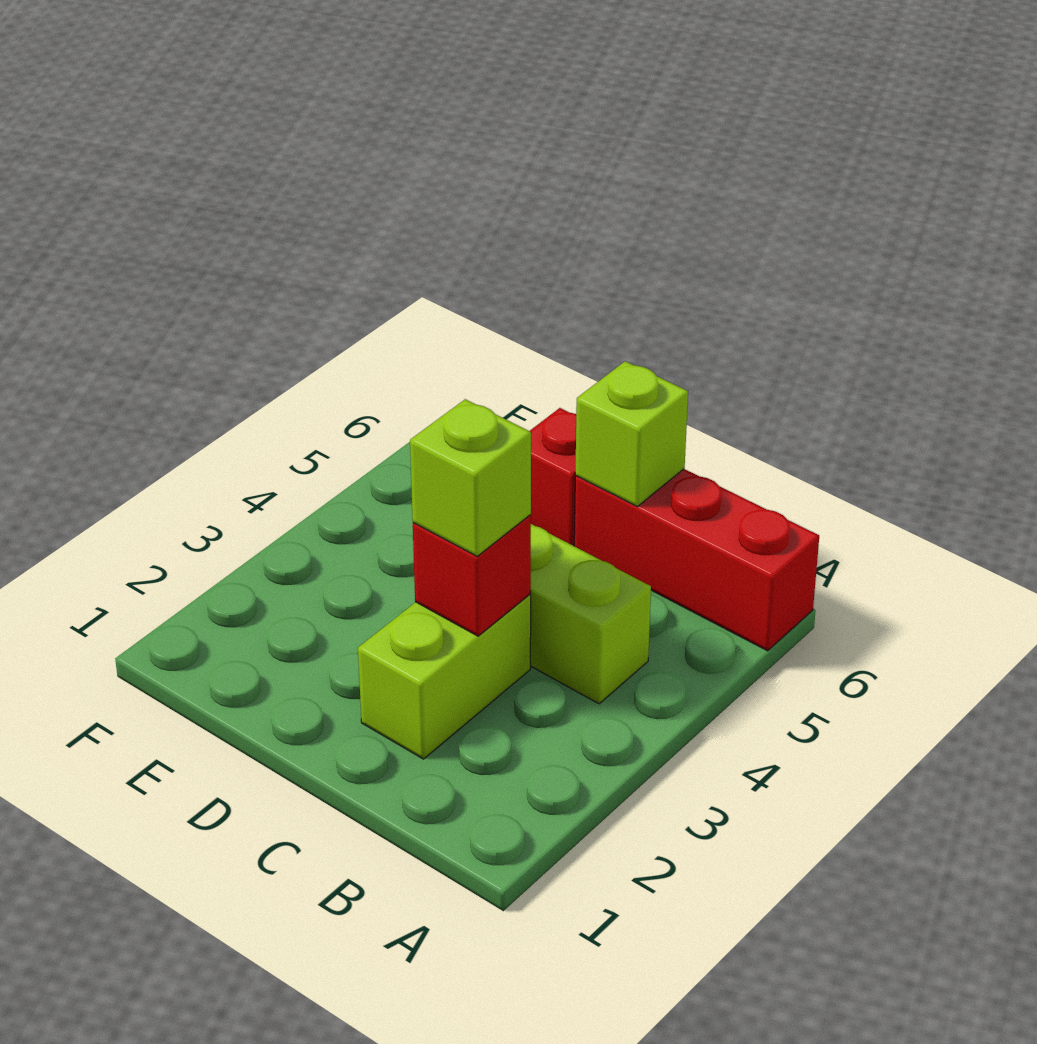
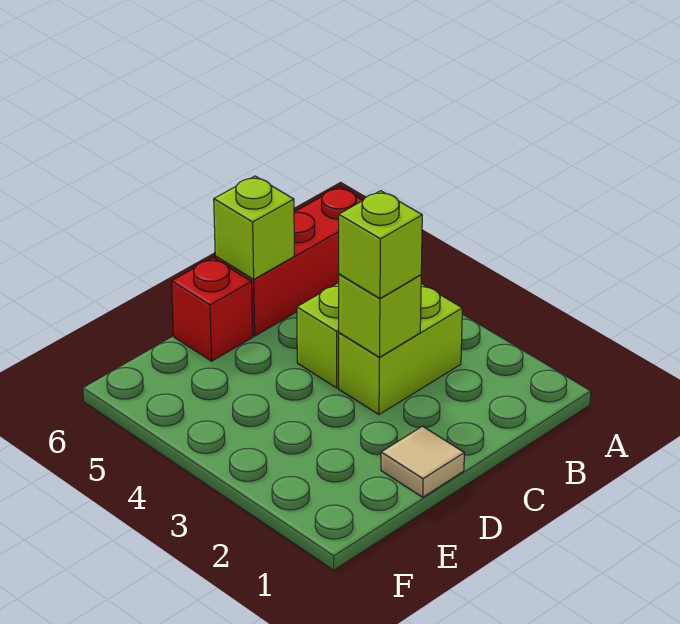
lime brick C2:C3 level 1 -> lime brick B3:C3 level 1
red brick C3 level 2 -> lime brick C3 level 2
none -> tan tile D1 level 1

